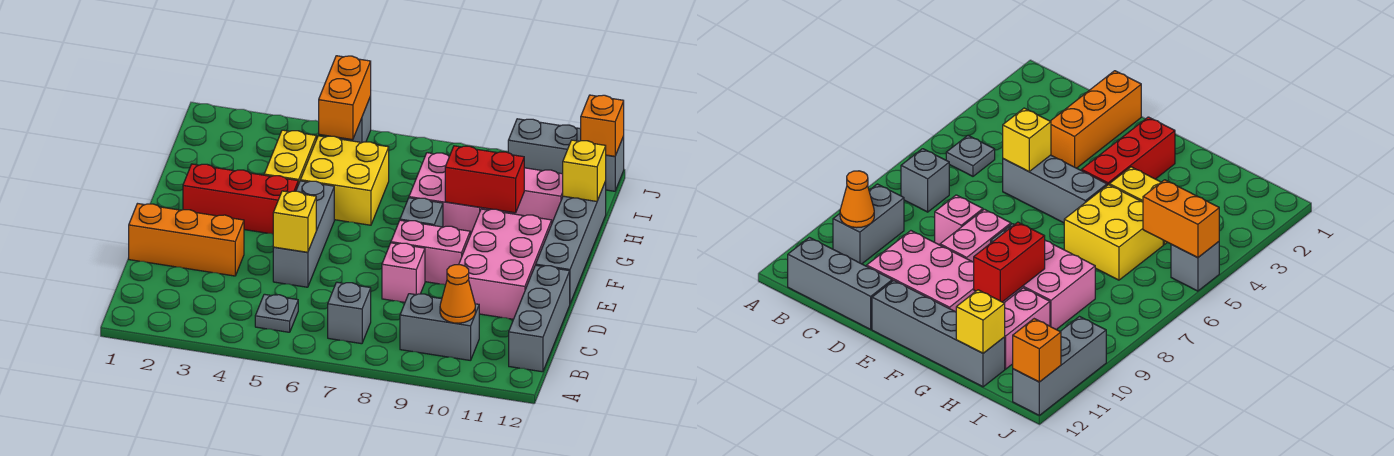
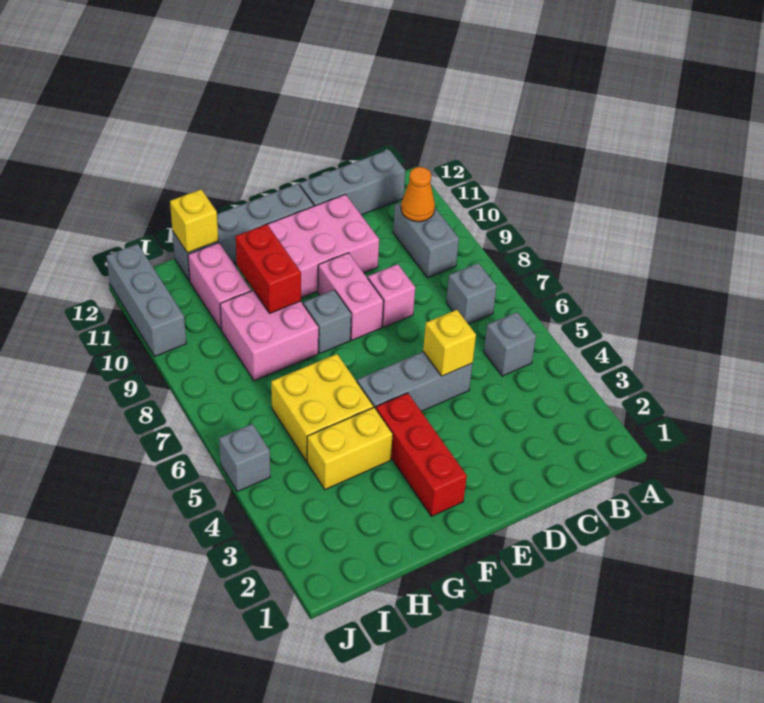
grey plate B5 level 1 -> grey brick B5 level 1
orange brick D1:D3 level 1 -> none
orange brick I5:J5 level 2 -> none
orange brick J12 level 2 -> none

